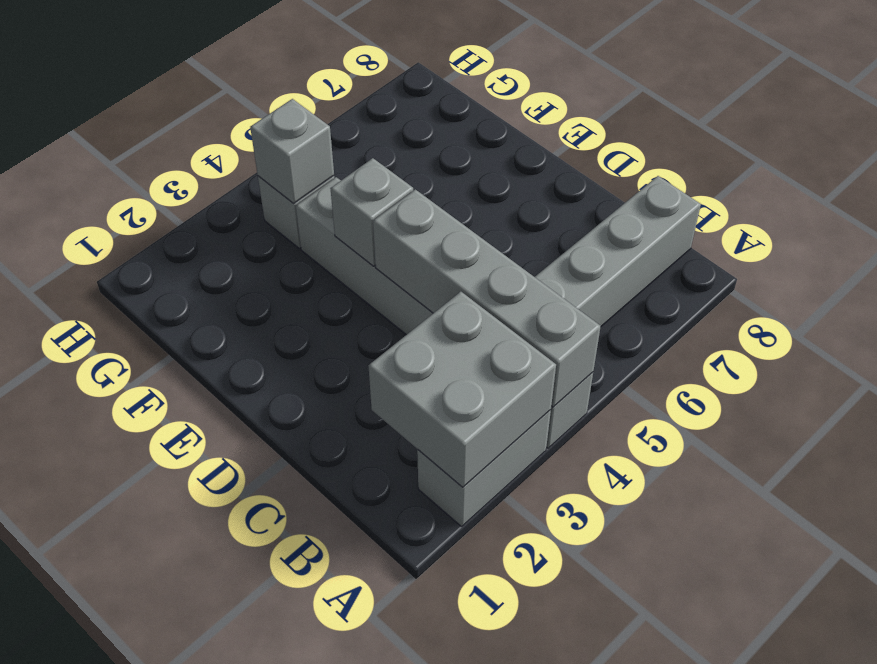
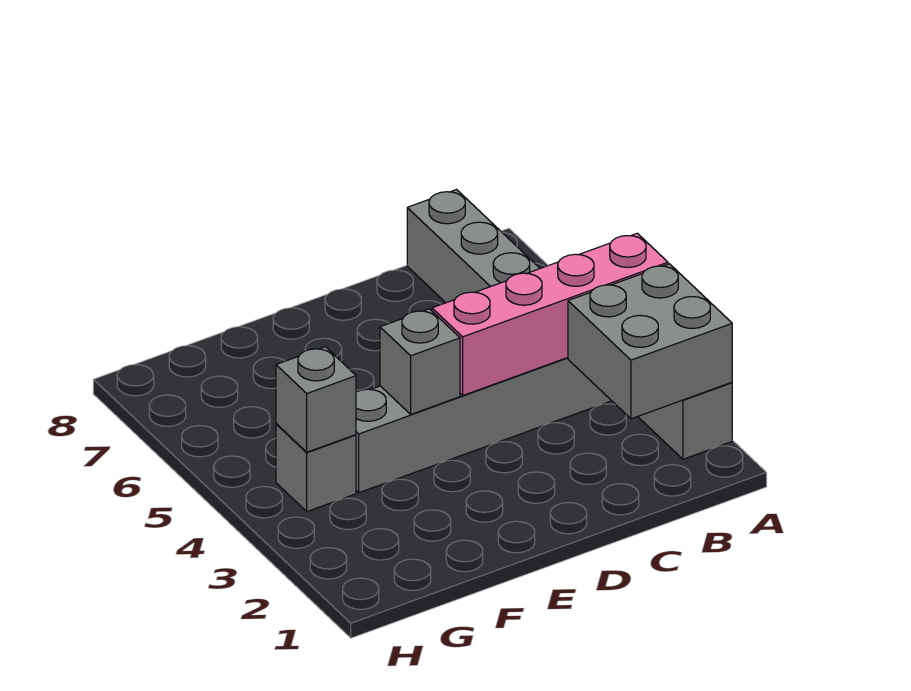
grey brick A4:D4 level 2 -> pink brick A4:D4 level 2

